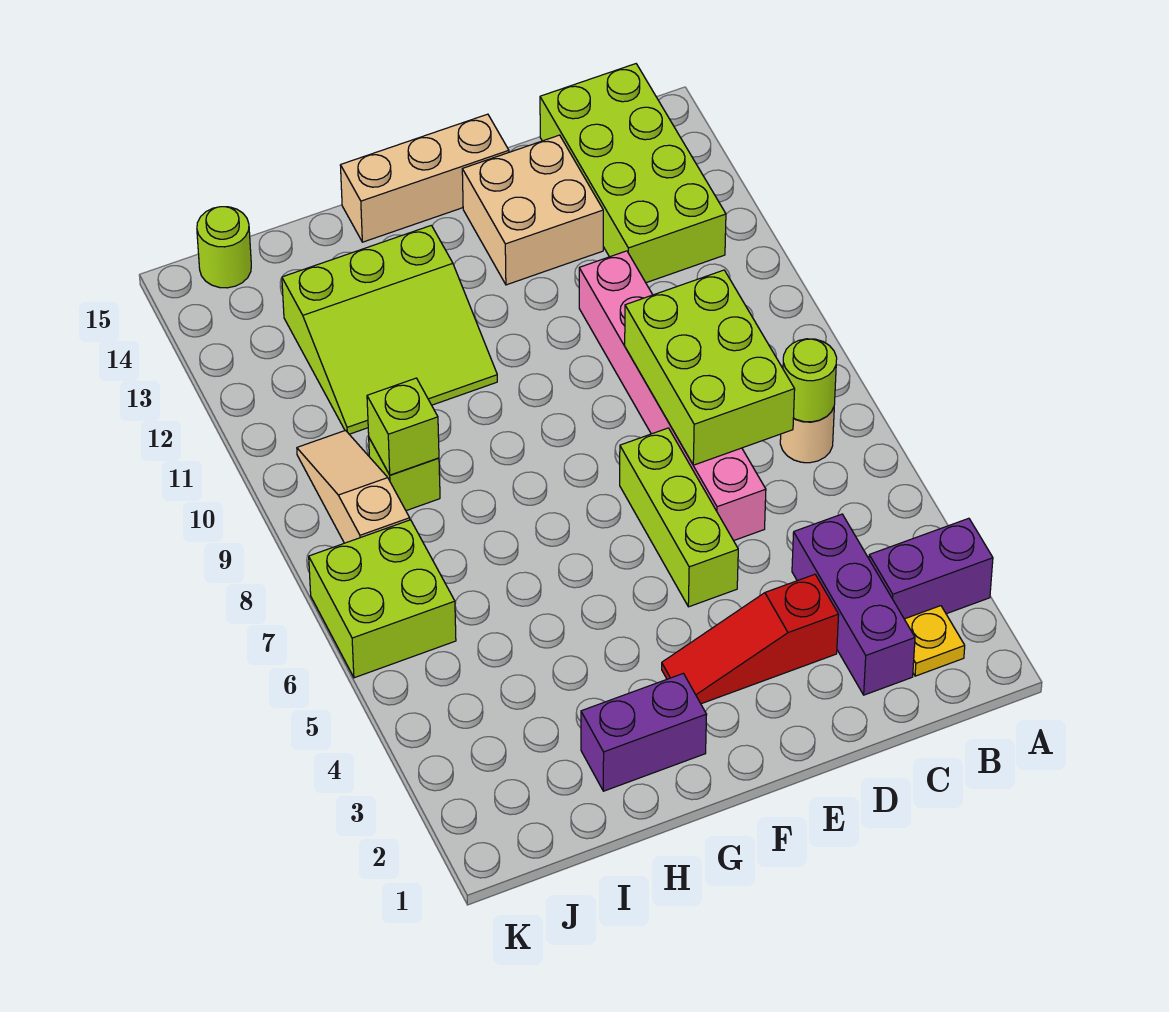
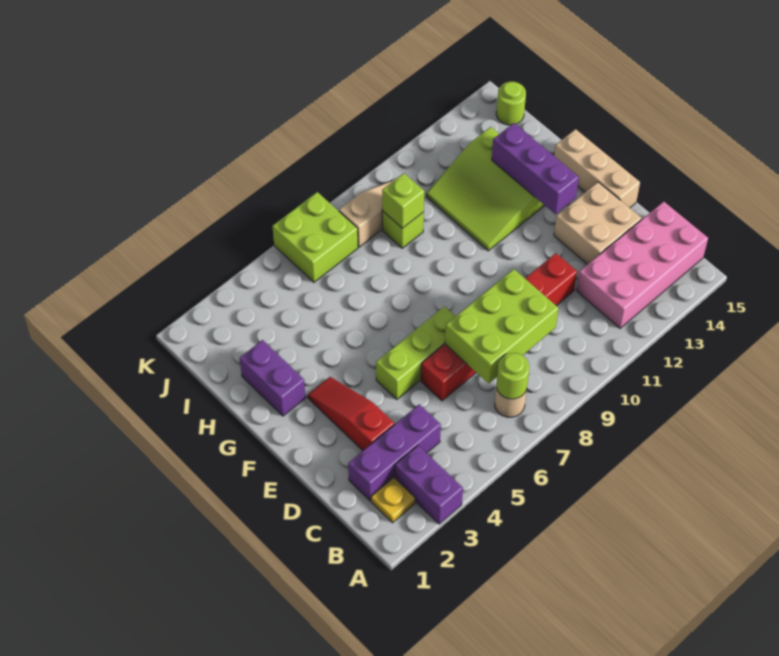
lime brick B12:C15 level 1 -> pink brick B12:C15 level 1
pink brick D6:D11 level 1 -> red brick D6:D11 level 1
none -> purple brick F13:H13 level 2

